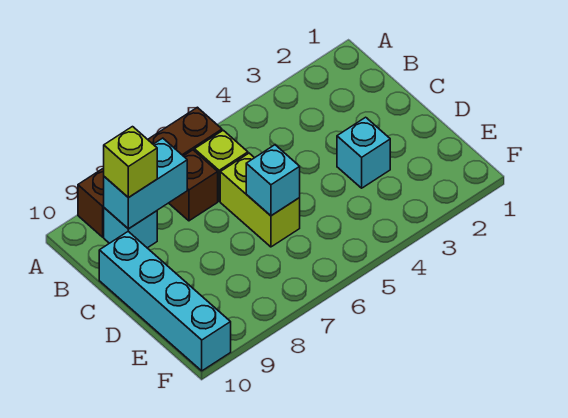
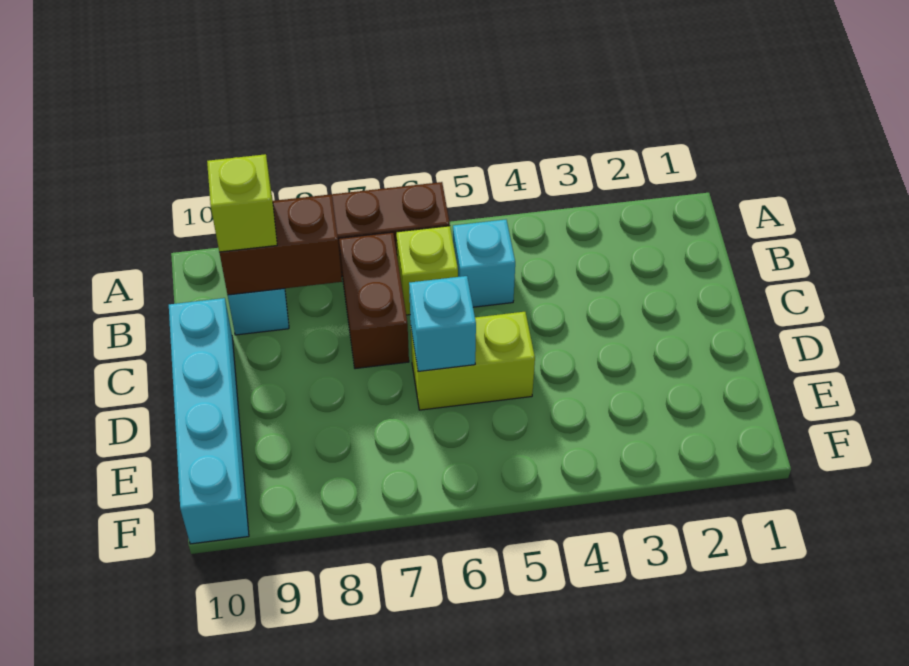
brown brick B7 level 1 -> brown brick B7:C7 level 1
cyan brick B8:B9 level 2 -> brown brick B8:B9 level 2
lime brick C6:D6 level 1 -> lime brick D5:D6 level 1
cyan brick D3 level 1 -> cyan brick B5 level 1

